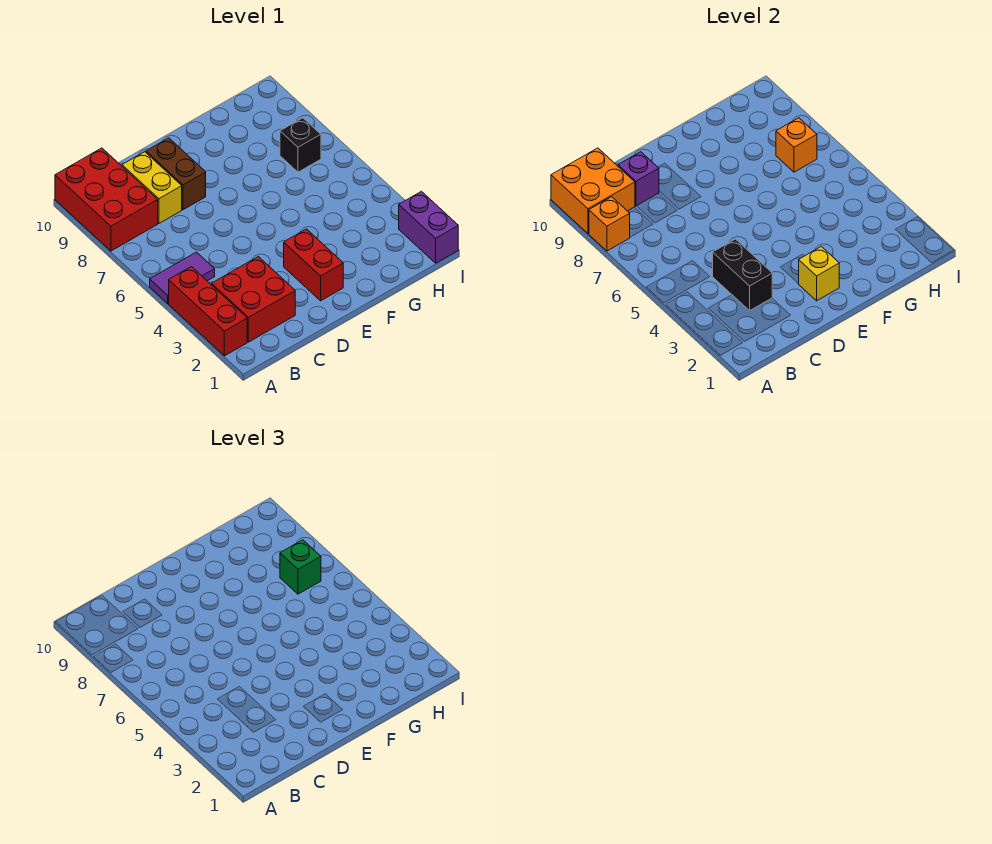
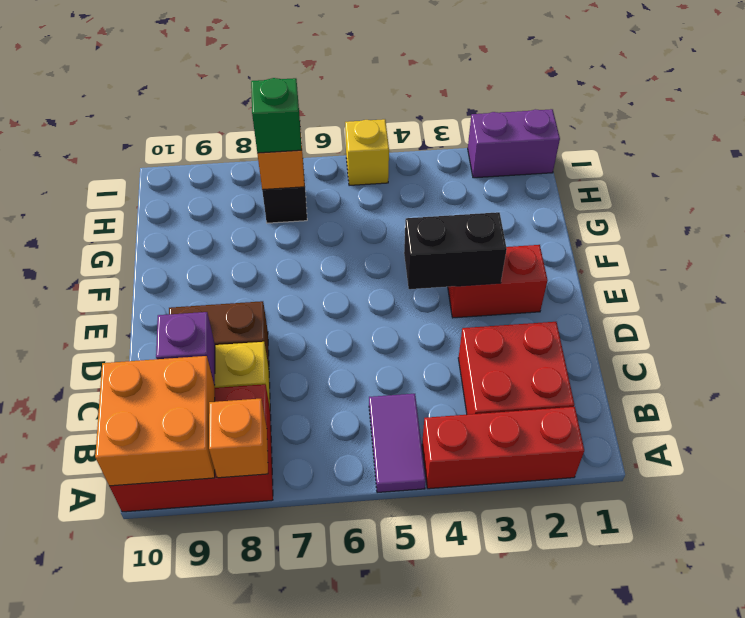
black brick C3:C4 level 2 -> black brick E3:E4 level 2
yellow brick E2 level 2 -> yellow brick I5 level 1

